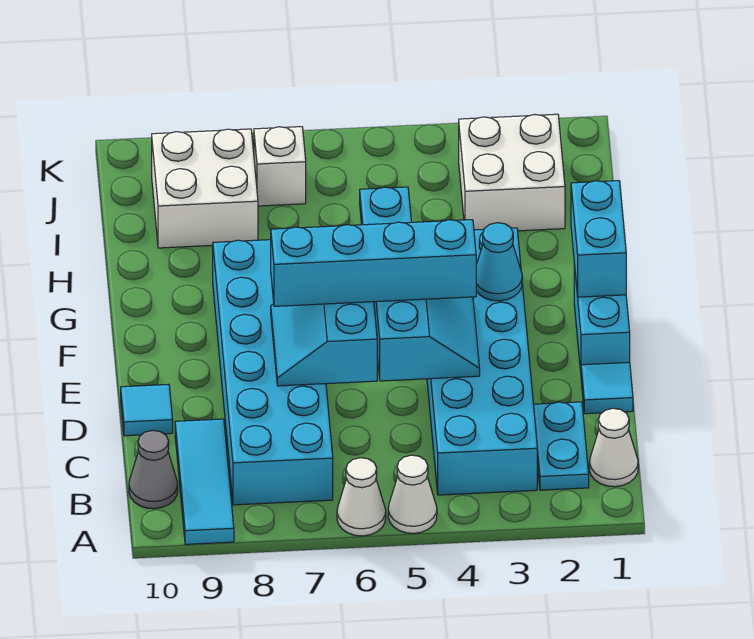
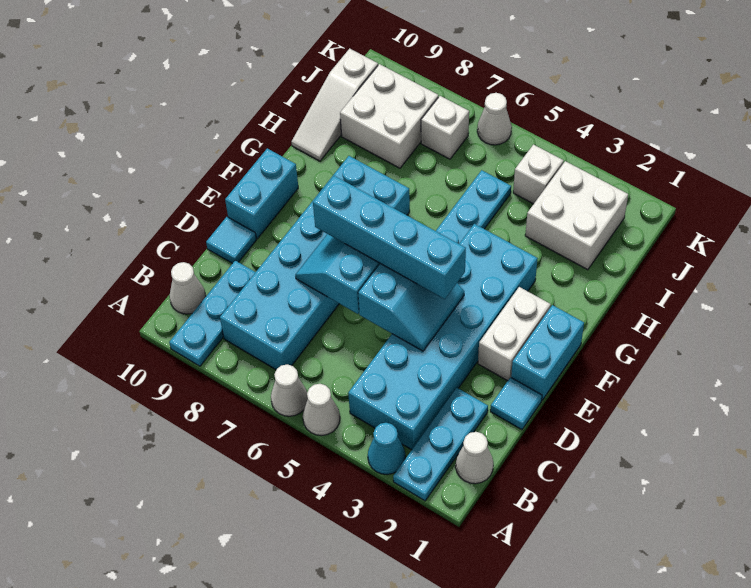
cyan tile A9:C9 level 1 -> cyan plate A9:C9 level 1
cyan plate B2:C2 level 1 -> cyan plate A2:C2 level 1
grey cone B10 level 1 -> white cone B10 level 1
none -> white brick E2:F2 level 1
cyan brick F1:G1 level 2 -> cyan brick E10:F10 level 1
cyan cone F3 level 2 -> cyan cone A3 level 1
none -> white slope H10:J10 level 1 top J
none -> white brick J4 level 1
none -> white cone K6 level 1

